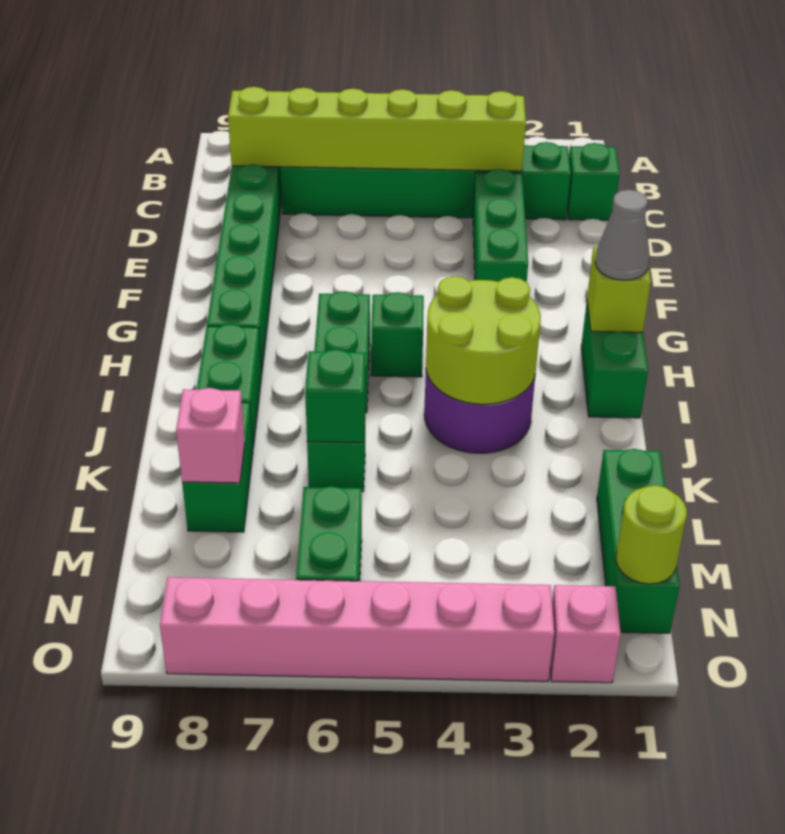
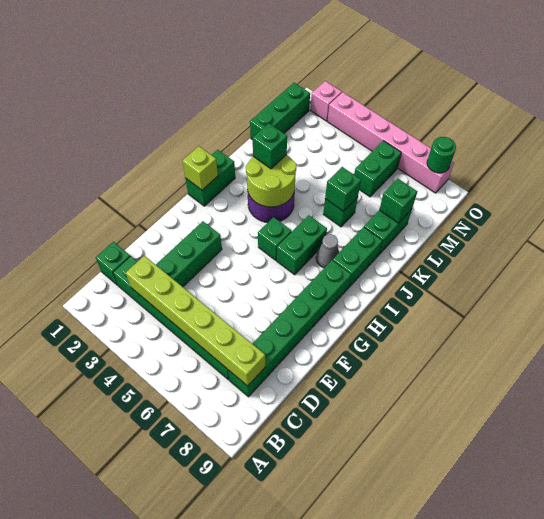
grey cone H1 level 3 -> grey cone I7 level 1
none -> green brick J3 level 3
pink brick L8 level 2 -> green brick L8 level 2
lime round brick N1 level 2 -> none
none -> green round brick O8 level 2

